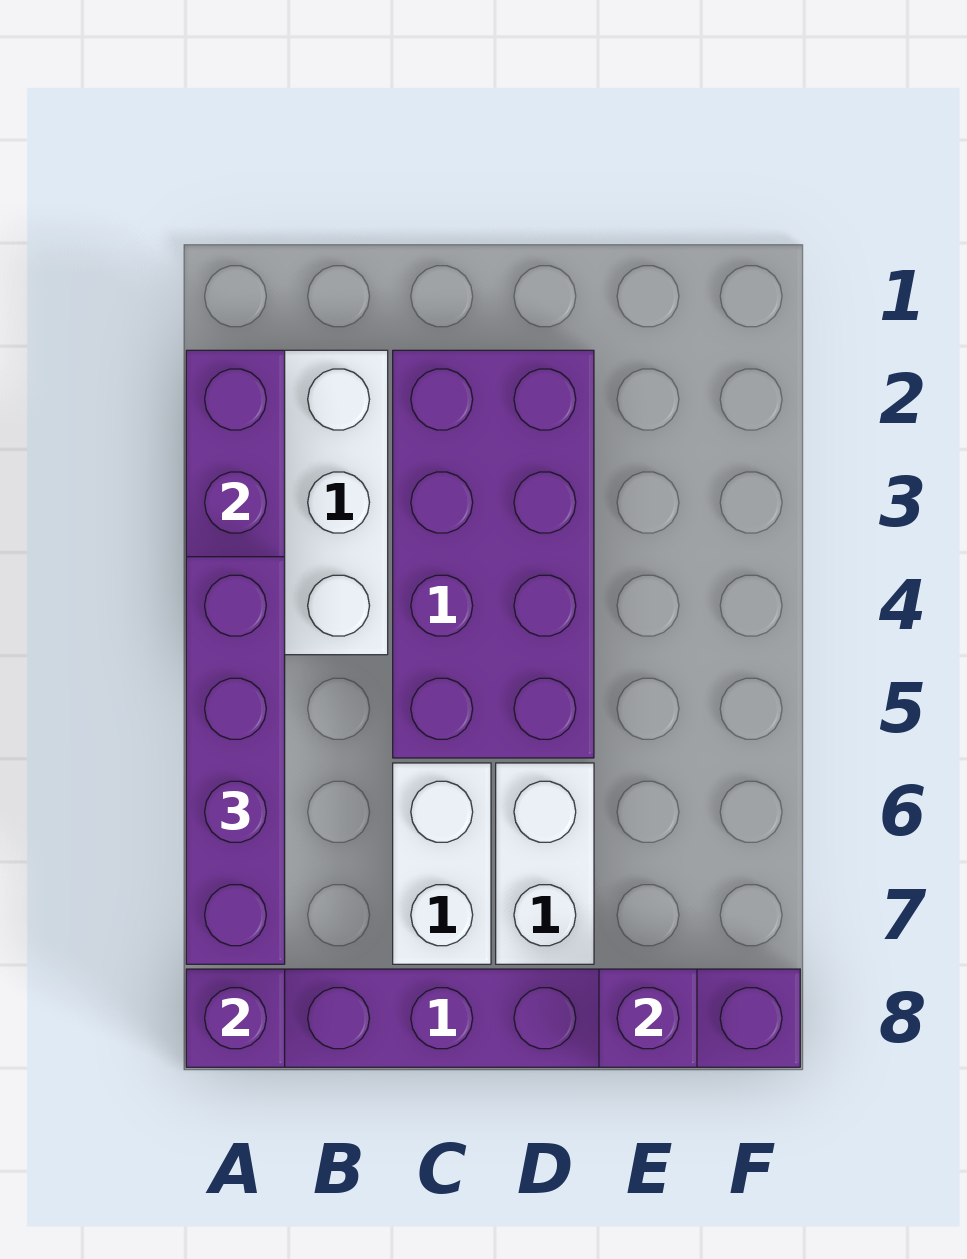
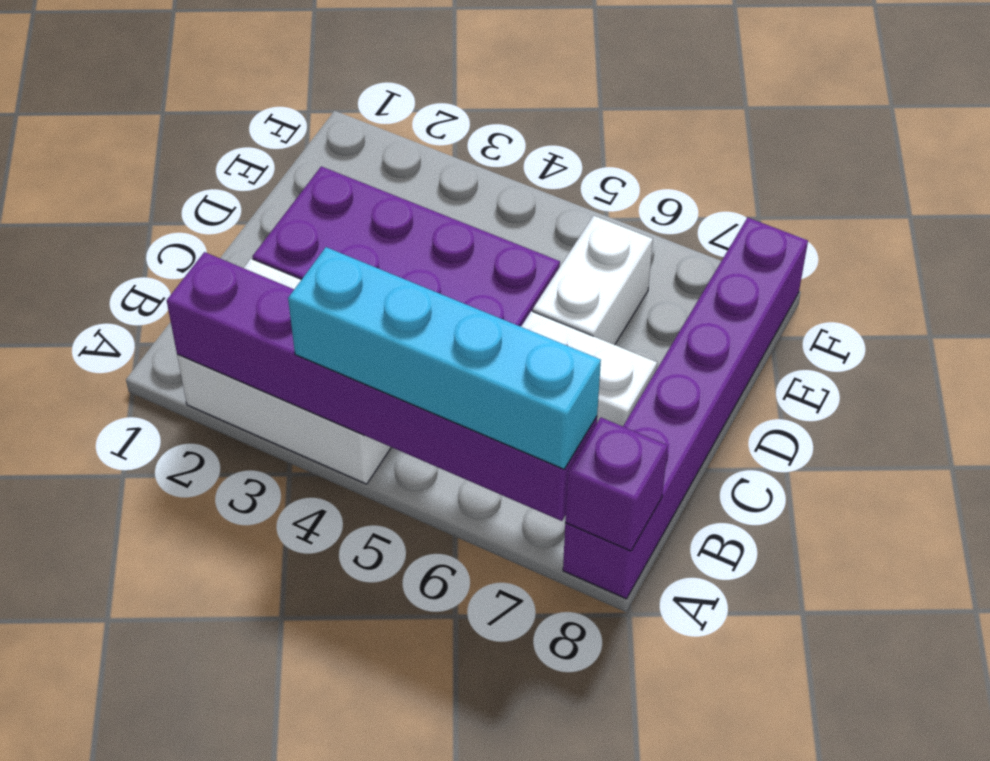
purple brick A4:A7 level 3 -> cyan brick A4:A7 level 3
white brick D6:D7 level 1 -> white brick D6:E6 level 1
purple brick E8 level 2 -> none

